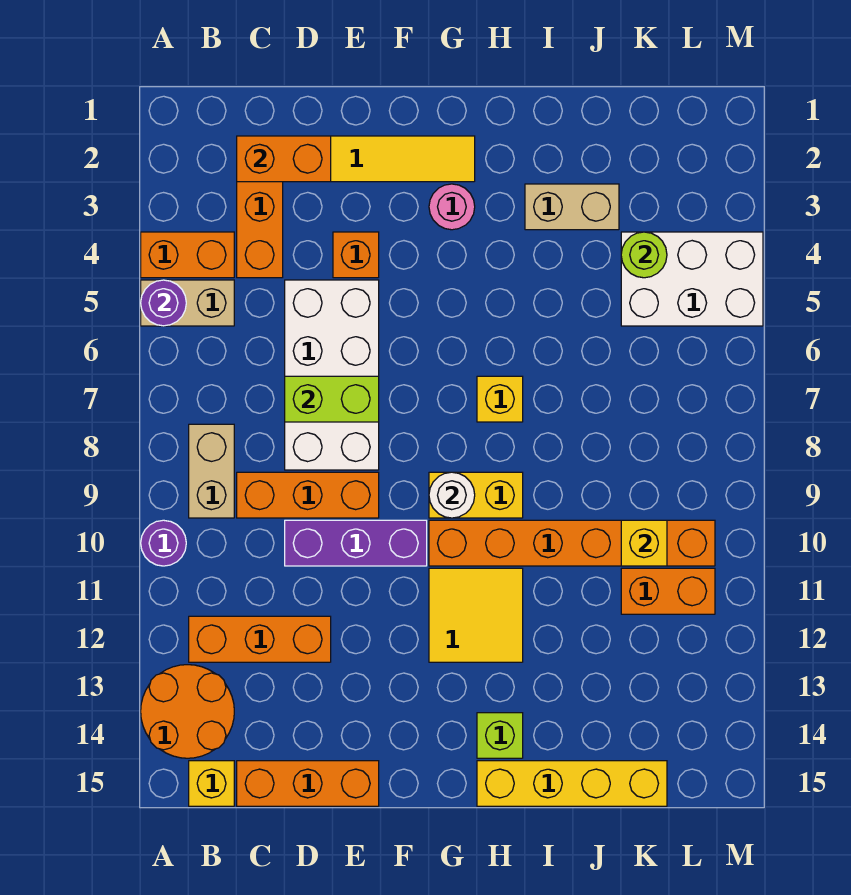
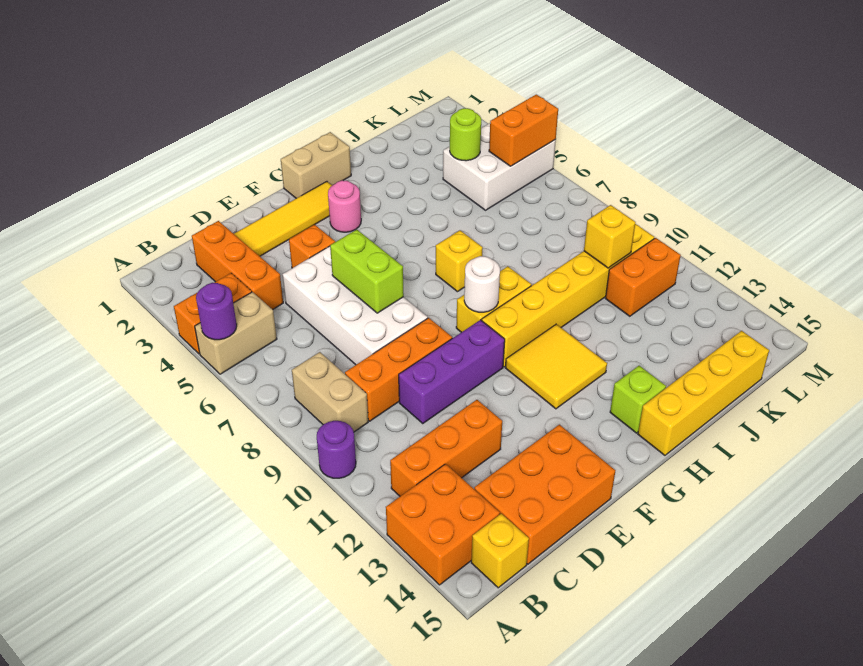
orange round brick A13:B14 level 1 -> orange brick A13:B14 level 1
orange brick C2:D2 level 2 -> orange brick L5:M5 level 2
orange brick C15:E15 level 1 -> orange brick C14:E15 level 1
lime brick D7:E7 level 2 -> lime brick E6:E7 level 2
orange brick G10:L10 level 1 -> yellow brick G10:L10 level 1
tan brick I3:J3 level 1 -> tan brick G1:H1 level 1

